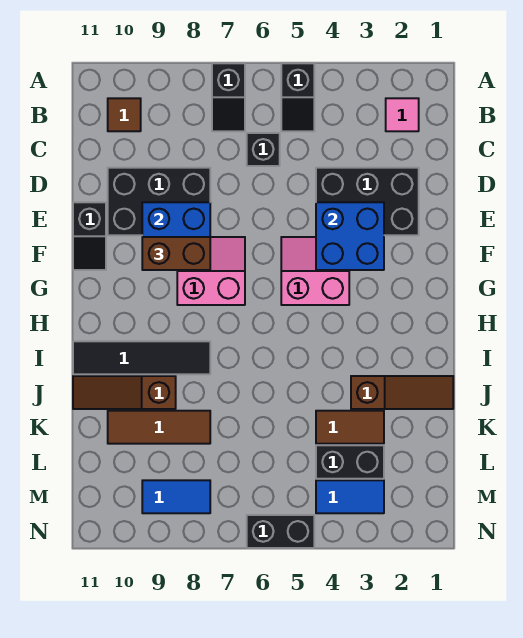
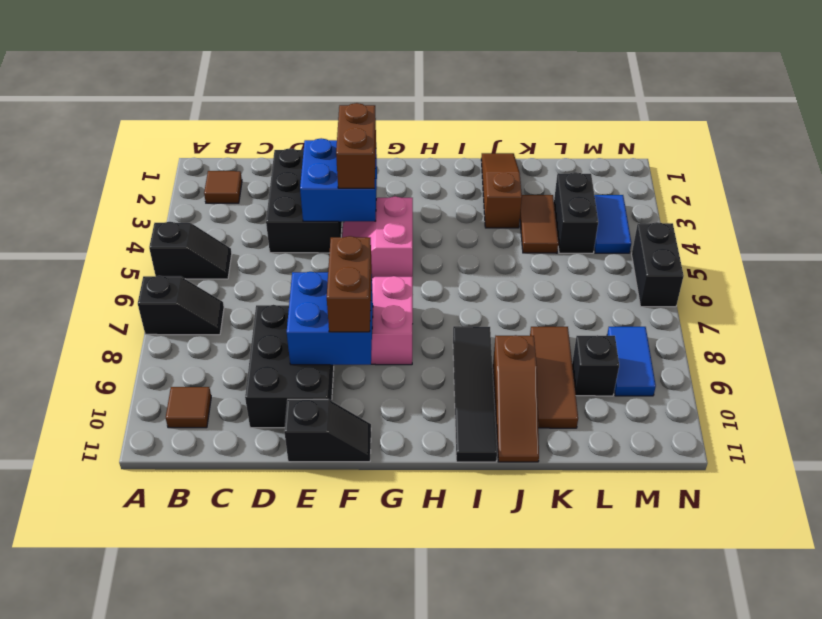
pink tile B2 level 1 -> brown tile B2 level 1
black brick C6 level 1 -> black brick L9 level 1
none -> brown brick F3:F4 level 3

